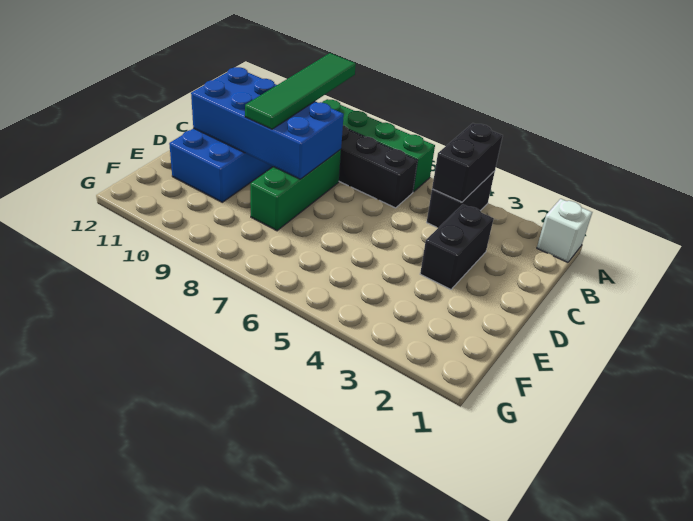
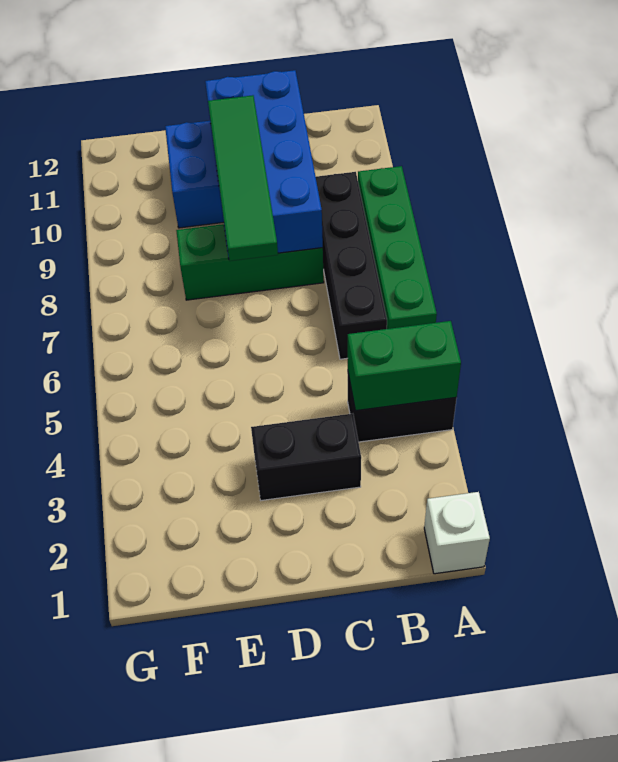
black brick A4:B4 level 2 -> green brick A4:B4 level 2
green tile A9:D9 level 3 -> green tile D7:D10 level 3

